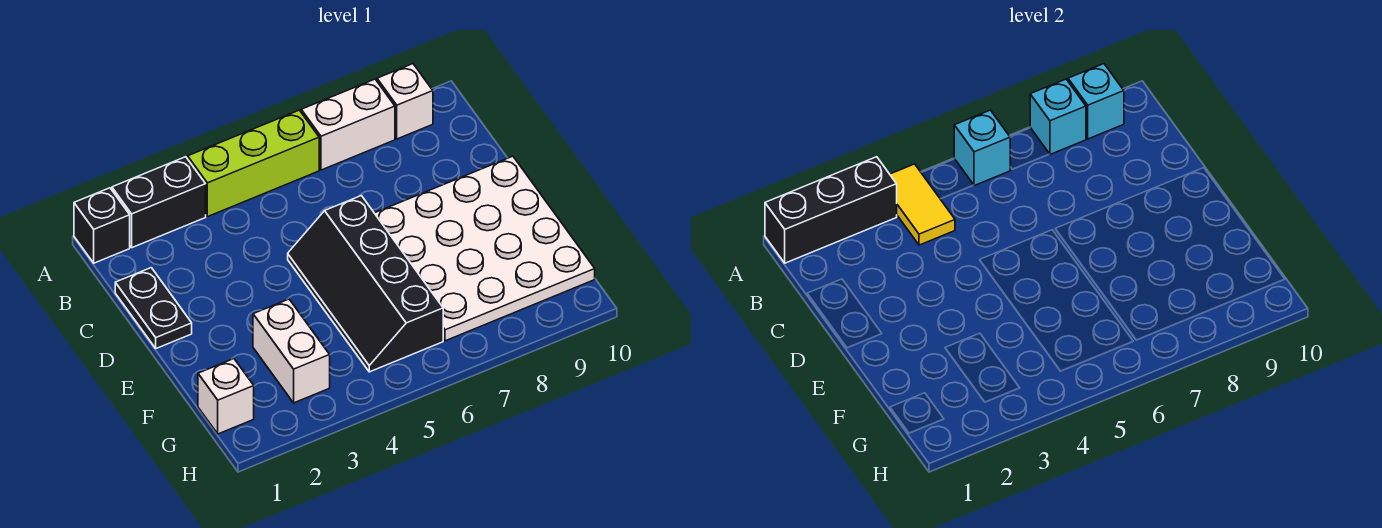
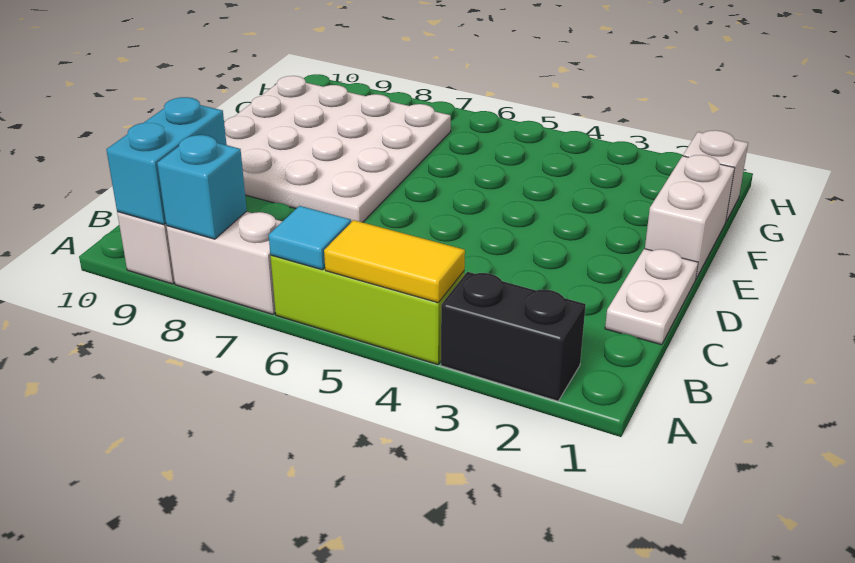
black brick A1 level 1 -> none
black brick A1:A3 level 2 -> none
yellow tile A4:B4 level 2 -> yellow tile A4:A5 level 2
cyan brick A6 level 2 -> cyan tile A6 level 2
cyan brick A9 level 2 -> cyan brick A9:B9 level 2
black plate C1:D1 level 1 -> white plate C1:D1 level 1
black slope D5:G6 level 1 top 6 -> none
white brick F3:G3 level 1 -> white brick E1:F1 level 1

